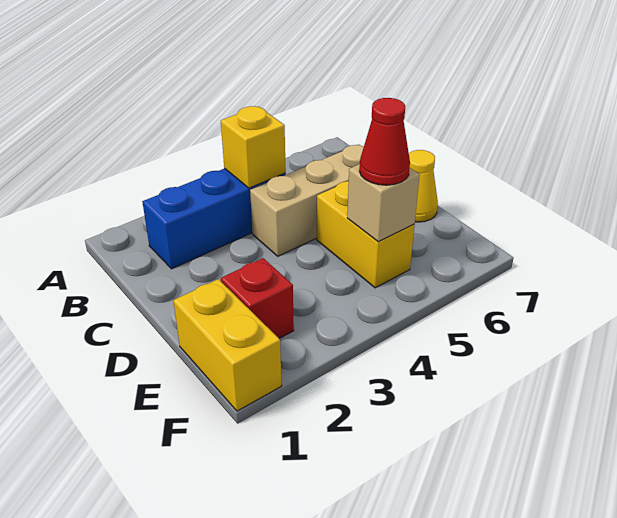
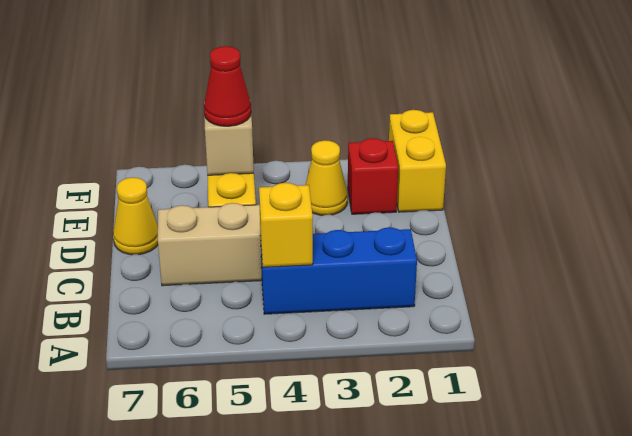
none -> yellow cone E3 level 1

